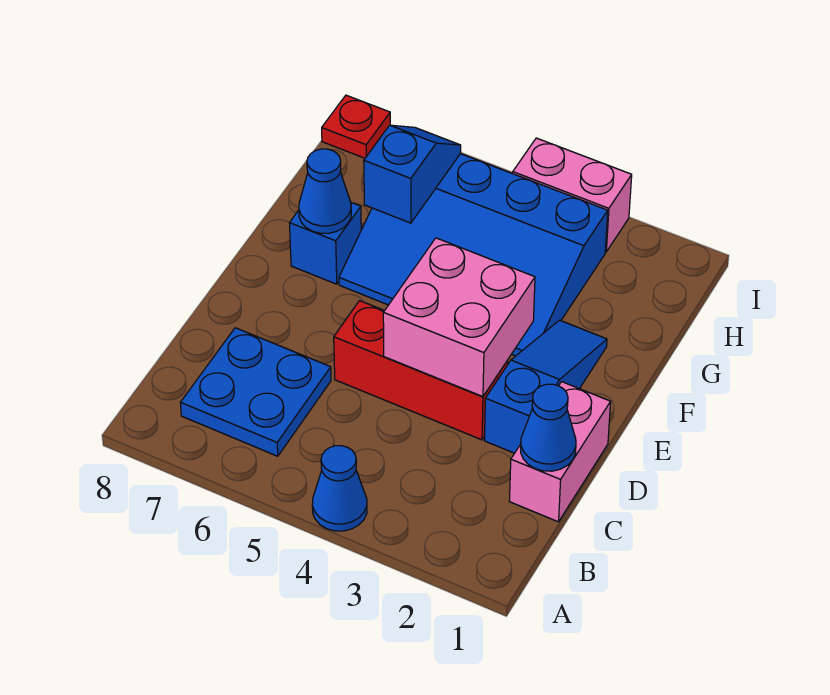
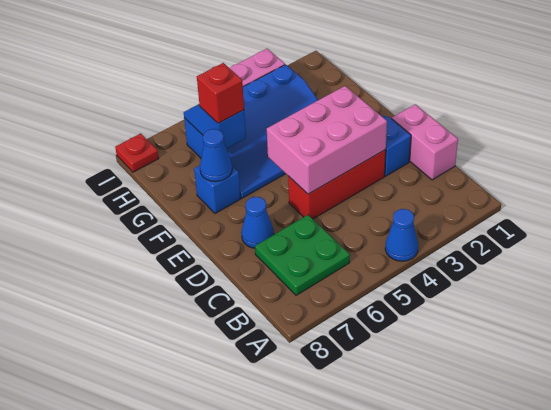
blue plate B6:C7 level 1 -> green plate B6:C7 level 1
blue cone C1 level 2 -> blue cone D7 level 1
pink brick D3:E4 level 2 -> pink brick D3:E5 level 2
none -> red brick G6 level 3

